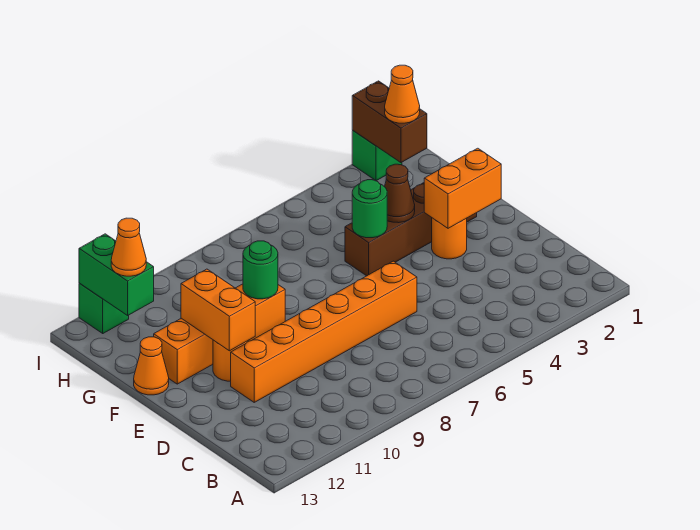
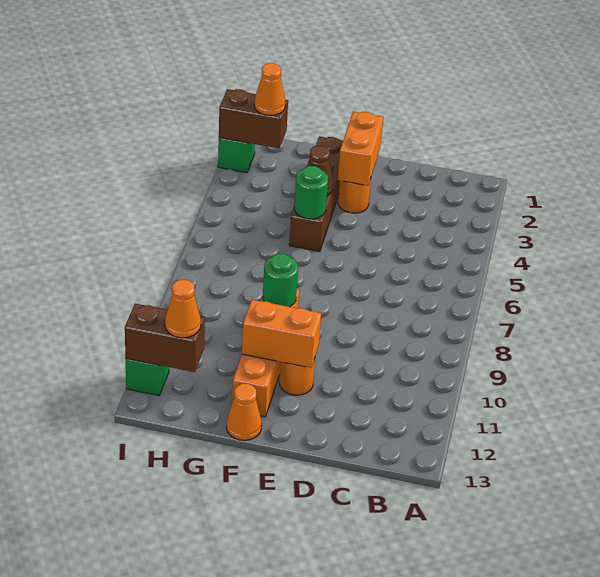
orange brick D6:D11 level 1 -> none
green brick H12:I12 level 2 -> brown brick H12:I12 level 2

